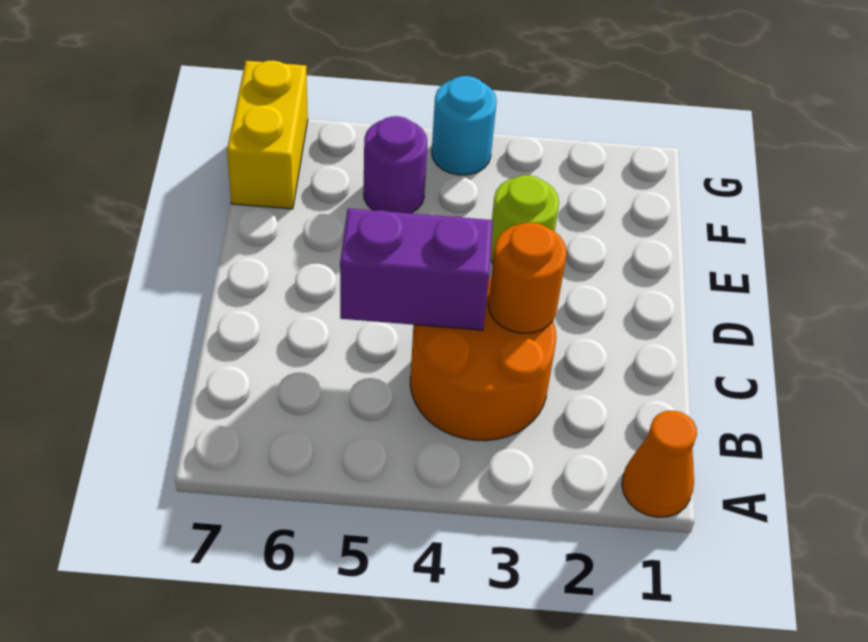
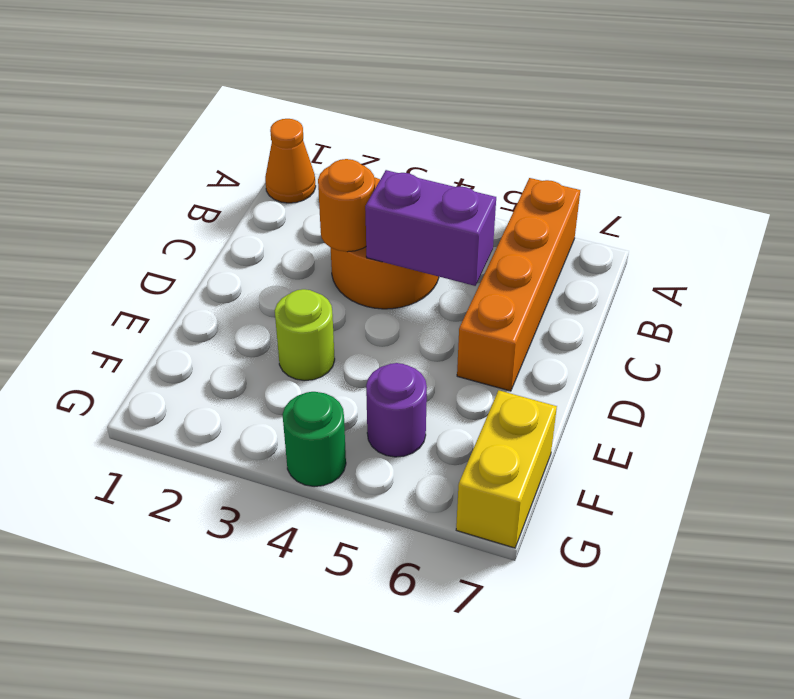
none -> orange brick A6:D6 level 1
cyan round brick G4 level 1 -> green round brick G4 level 1

